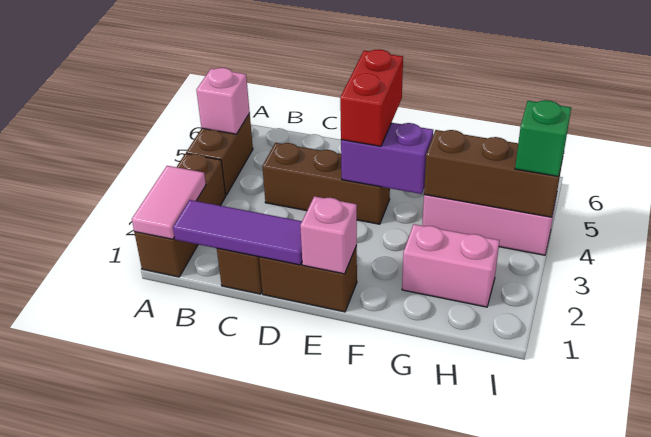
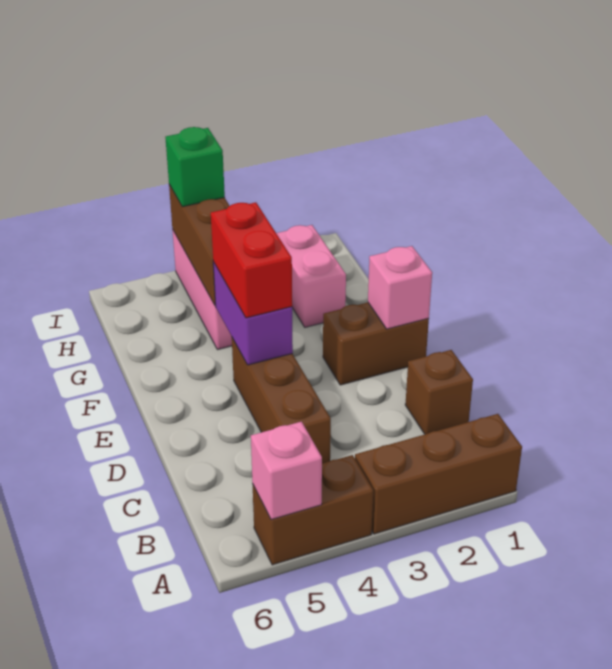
pink tile A1:A2 level 2 -> none
purple tile B1:D1 level 2 -> none
brown brick D1:E1 level 1 -> brown brick E1:E2 level 1
red brick E4:E5 level 3 -> red brick E4:F4 level 3

